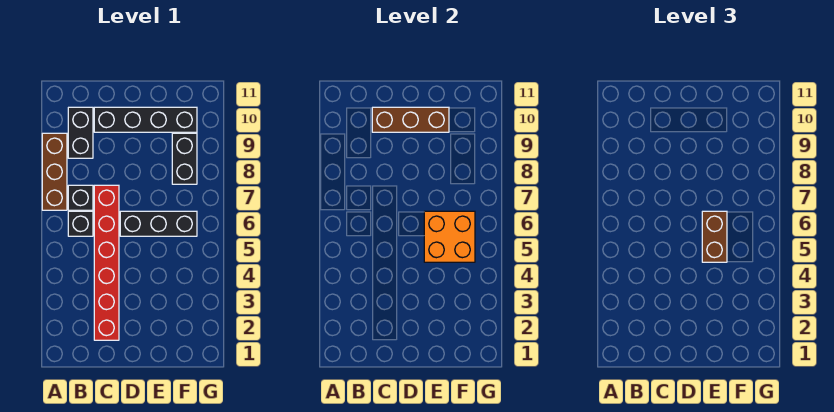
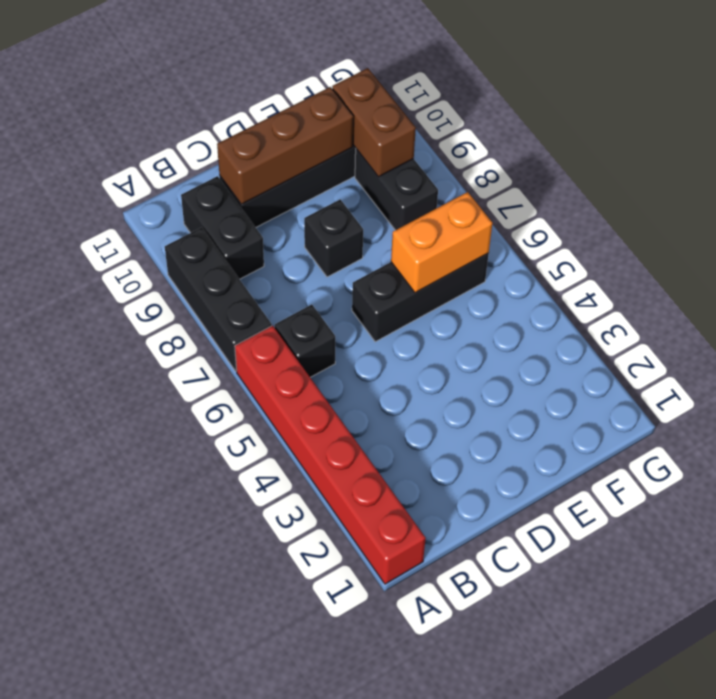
brown brick A7:A9 level 1 -> black brick A7:A9 level 1
black brick B7 level 1 -> black brick D8 level 1
red brick C2:C7 level 1 -> red brick A1:A6 level 1
orange brick E5:F6 level 2 -> orange brick E6:F6 level 2
brown brick E5:E6 level 3 -> brown brick F9:F10 level 2

